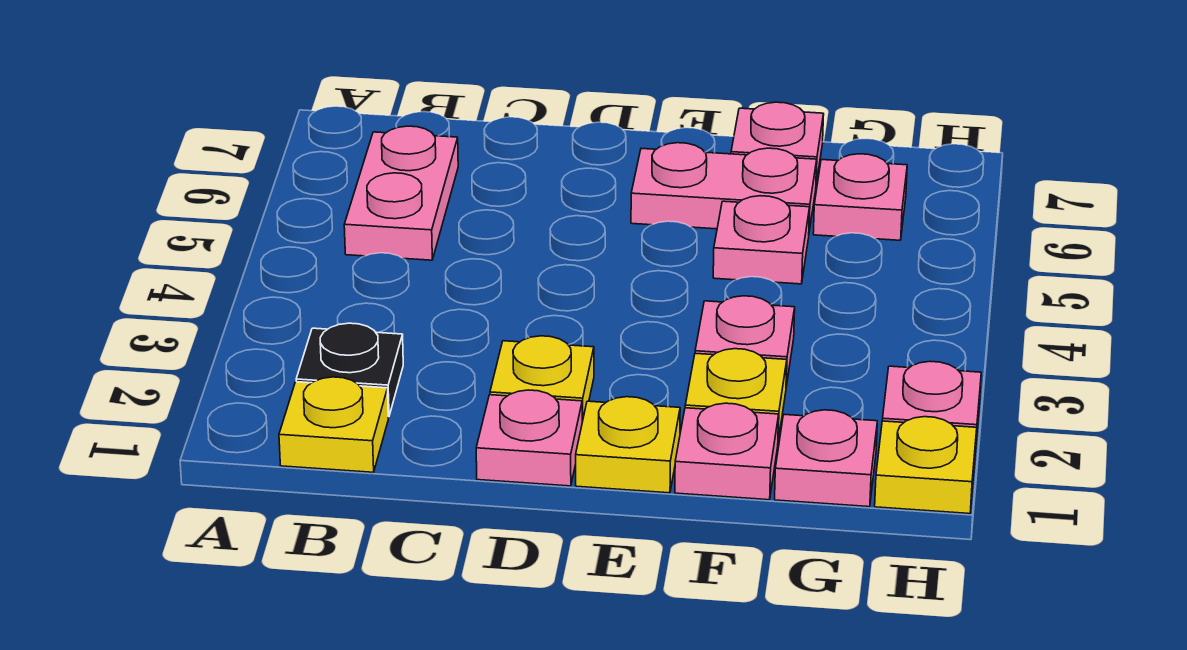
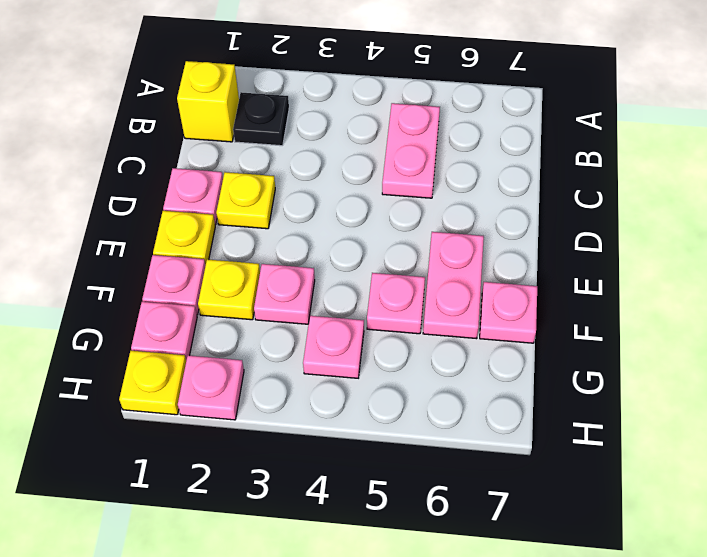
yellow plate B1 level 1 -> yellow brick B1 level 1
pink plate B5:B6 level 1 -> pink plate B5:C5 level 1
pink plate G6 level 1 -> pink plate G4 level 1

